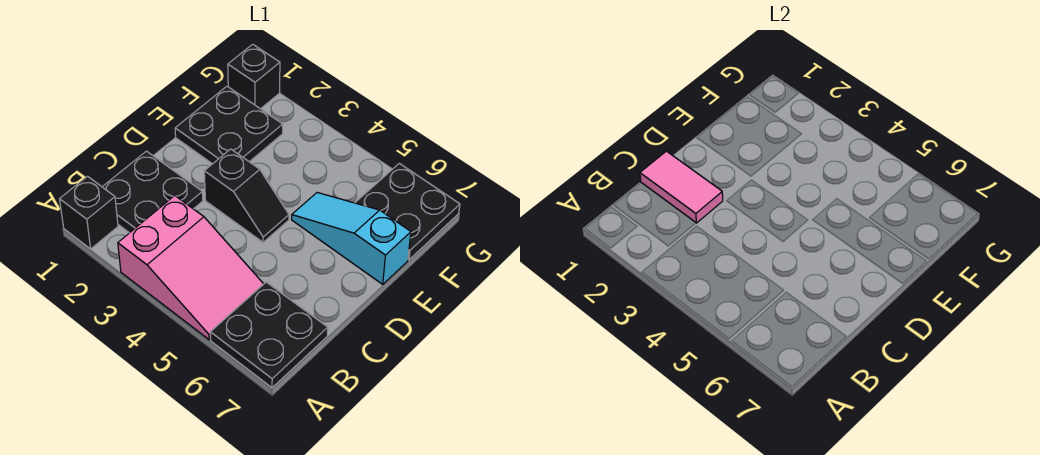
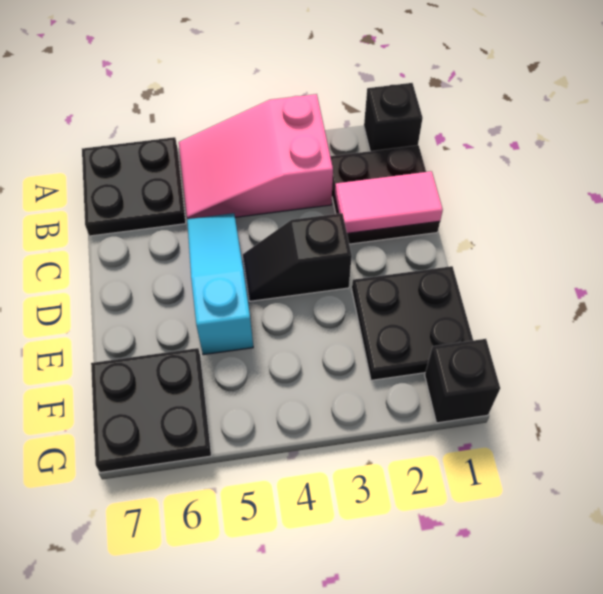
cyan slope E5:E7 level 1 top 7 -> cyan slope C5:E5 level 1 top E

